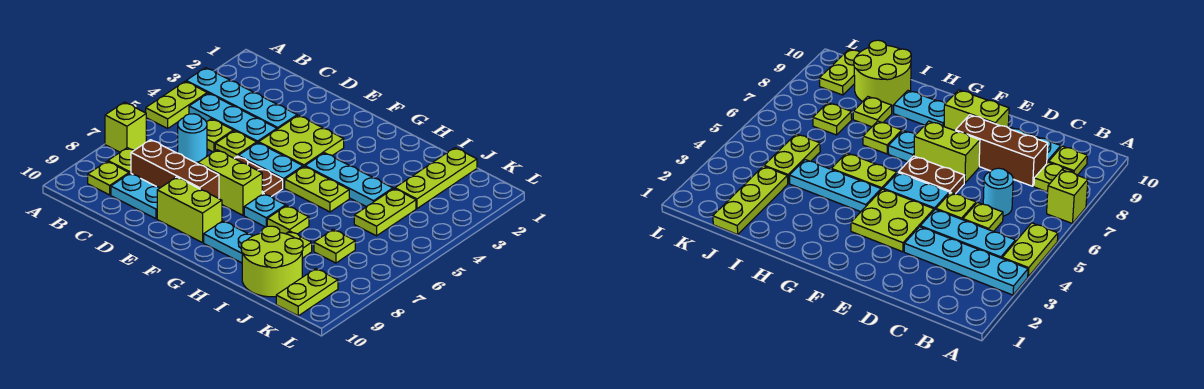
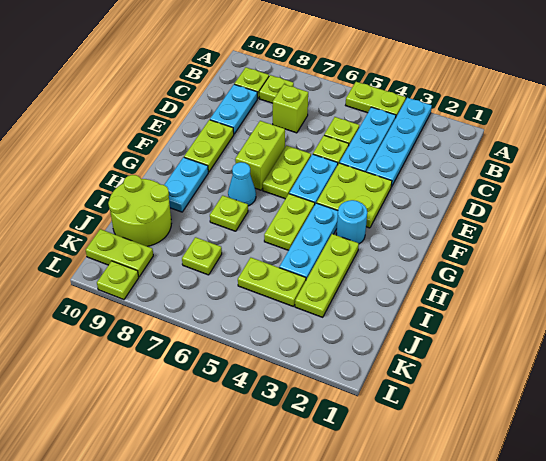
lime brick A7 level 1 -> lime brick C7 level 1
cyan round brick C6 level 1 -> cyan round brick G3 level 1
brown brick C8:E8 level 1 -> none
brown plate E6:F6 level 1 -> lime plate E6:F6 level 1
lime brick E9:F9 level 1 -> lime plate E9:F9 level 1
cyan plate G7 level 1 -> cyan cone G7 level 1
lime plate I8 level 1 -> lime plate L9 level 1
lime plate J1:J3 level 1 -> lime plate H3:J3 level 1

